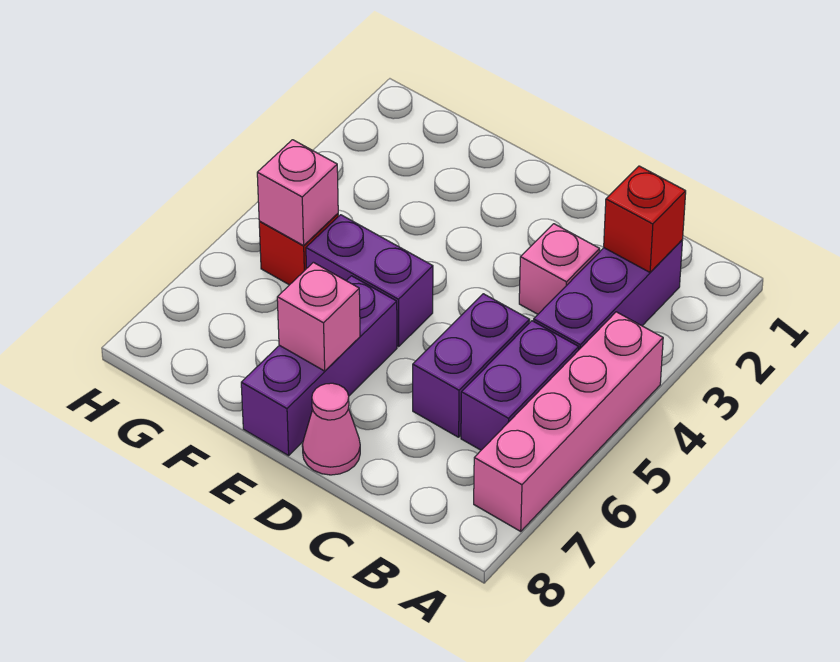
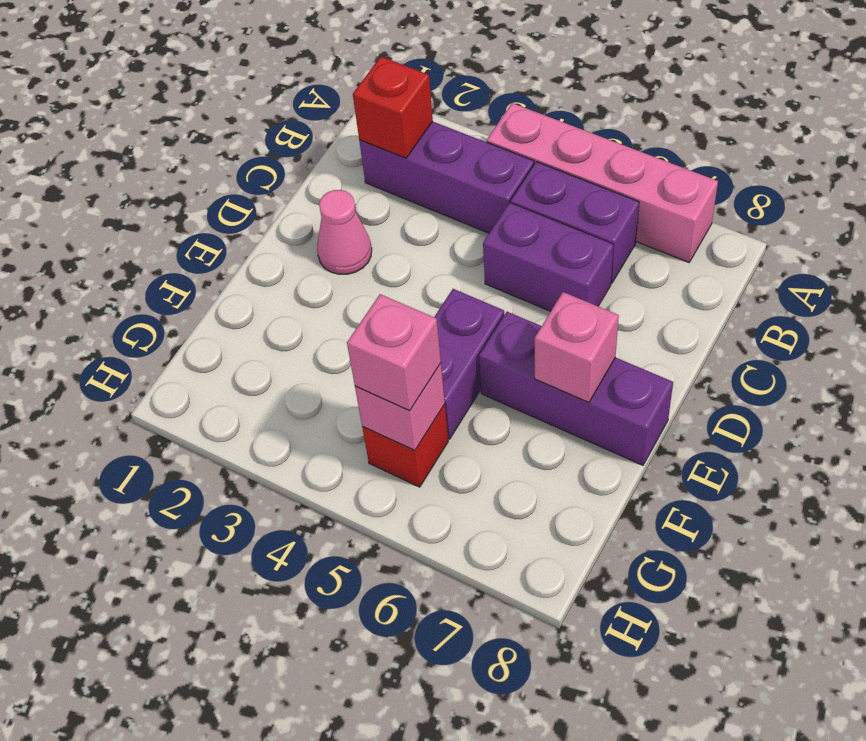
pink brick C3 level 1 -> pink brick G5 level 3
pink cone D8 level 1 -> pink cone D2 level 1

